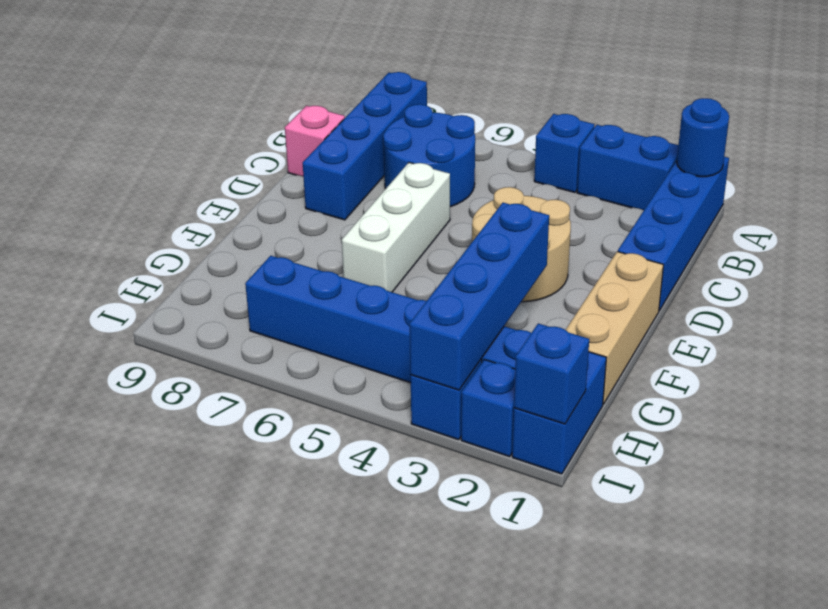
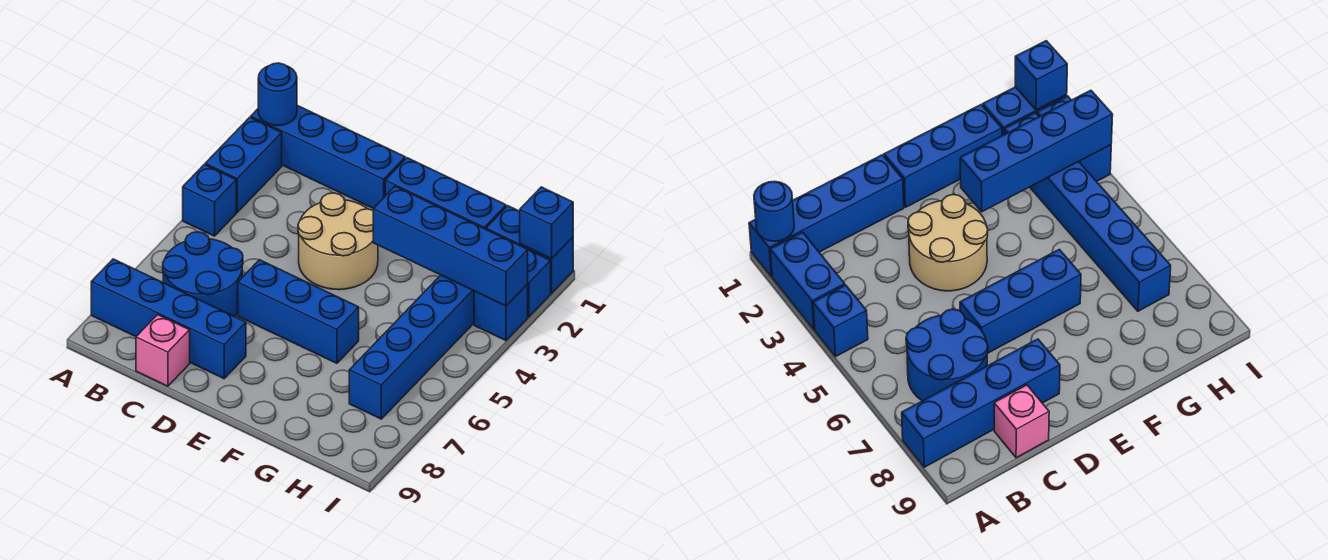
white brick D6:F6 level 1 -> blue brick D6:F6 level 1
tan brick E1:G1 level 1 -> blue brick E1:G1 level 1

